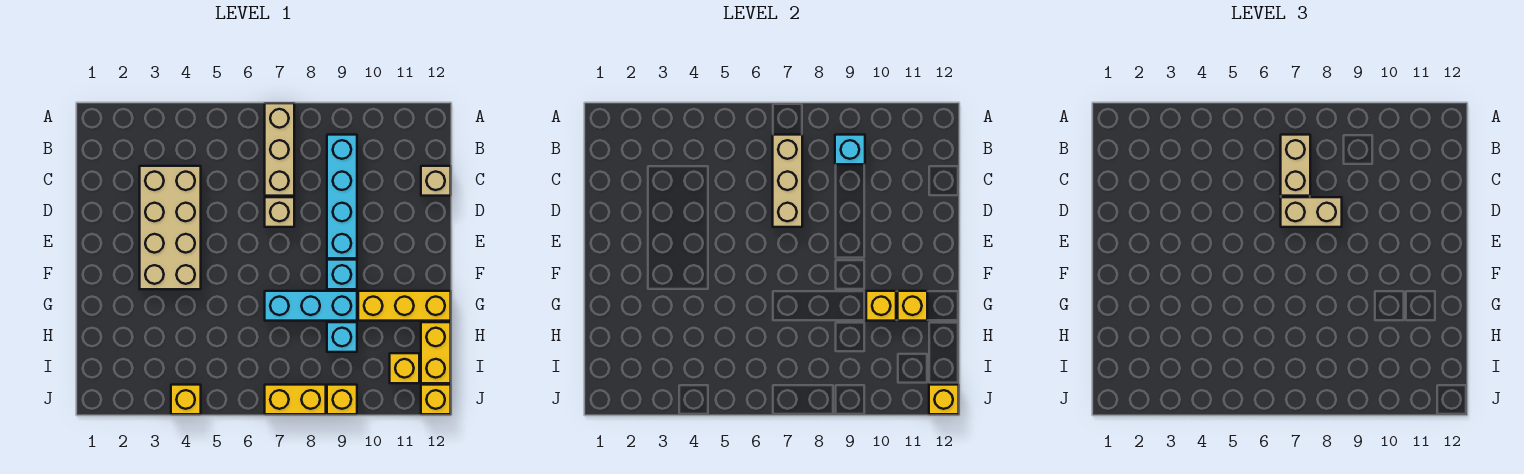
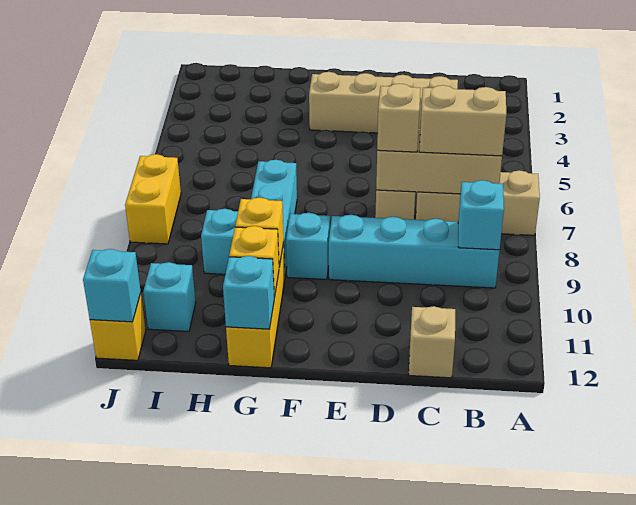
tan brick C3:F4 level 1 -> tan brick C3:F3 level 1
tan brick D7:D8 level 3 -> tan brick D7 level 3
none -> cyan brick G12 level 2
yellow brick H12:I12 level 1 -> none
yellow brick I11 level 1 -> cyan brick I11 level 1
yellow brick J4 level 1 -> none
yellow brick J9 level 1 -> none
yellow brick J12 level 2 -> cyan brick J12 level 2

